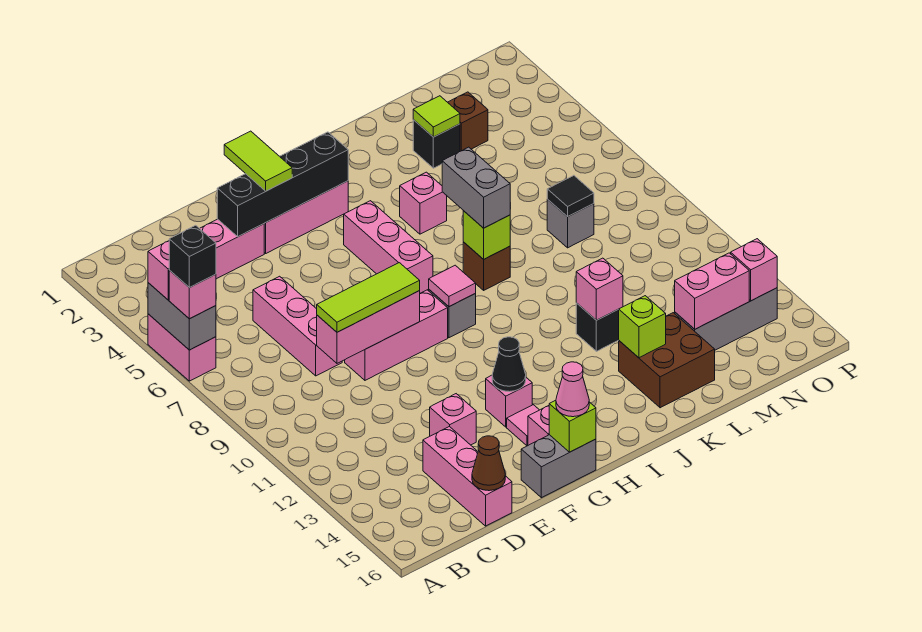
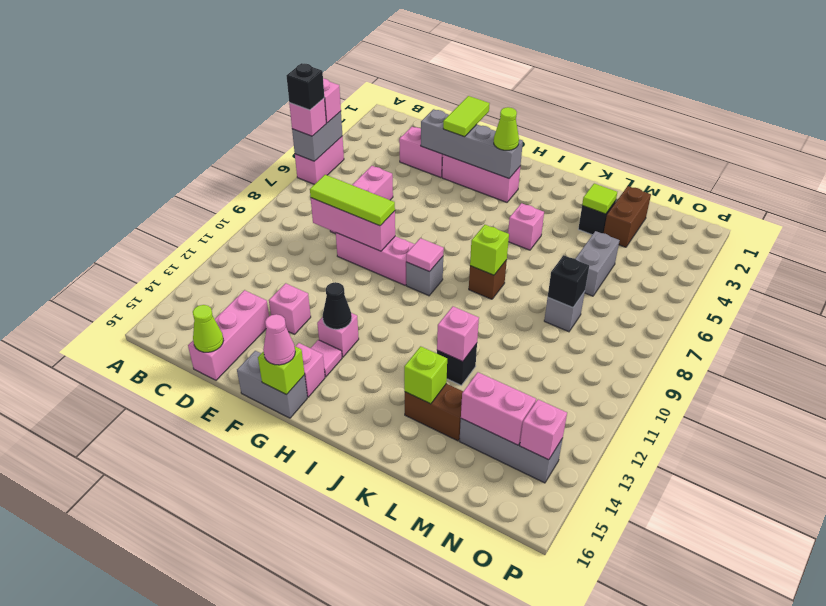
brown cone D16 level 2 -> lime cone D16 level 2
black brick E3:H3 level 2 -> grey brick E3:H3 level 2
none -> lime cone H3 level 3
pink brick H5:H7 level 1 -> none
grey brick J7:J8 level 3 -> grey brick M5:M6 level 1
brown brick K14:L15 level 1 -> brown brick K14:L14 level 1
brown brick M3 level 1 -> brown brick M2:M3 level 1
black tile M8 level 2 -> black brick M8 level 2

